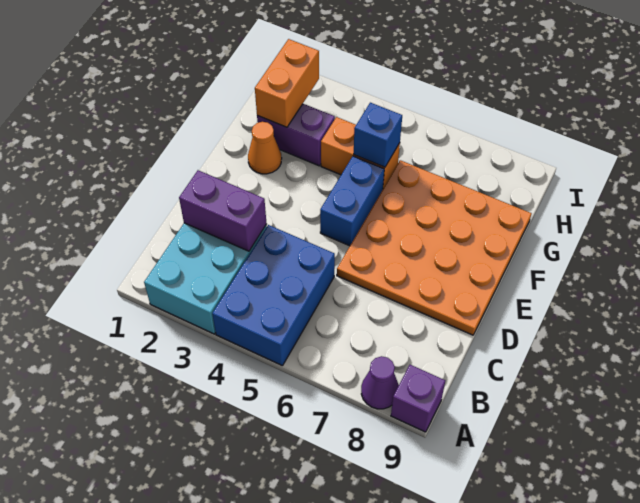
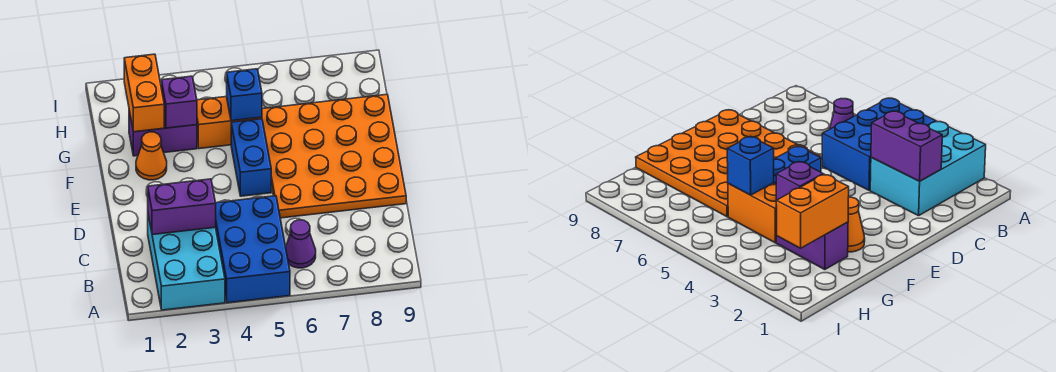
purple cone A8 level 1 -> purple cone B6 level 1
purple brick A9 level 1 -> purple brick G3 level 2

